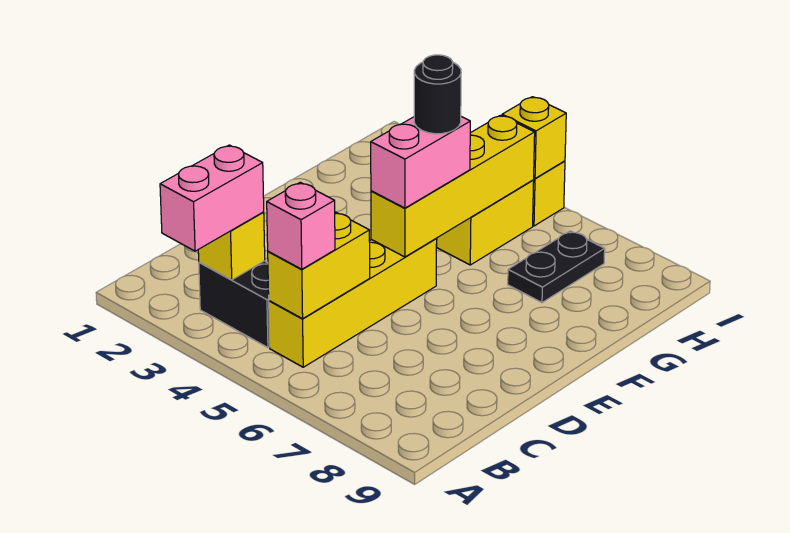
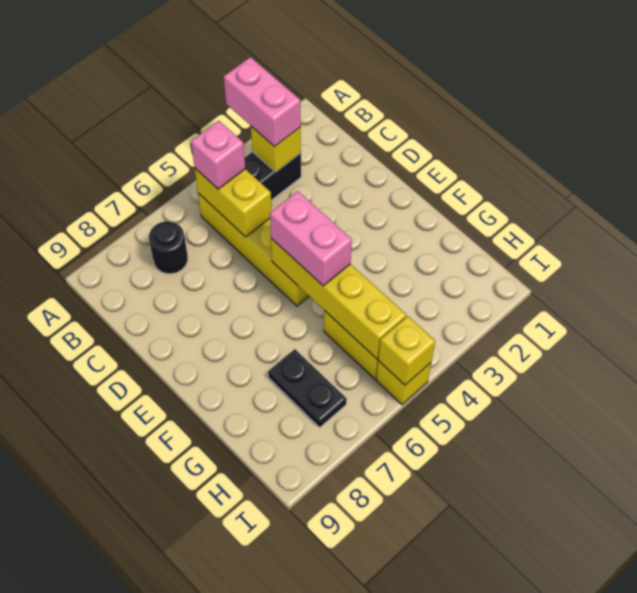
black round brick F5 level 4 -> black round brick B7 level 1

